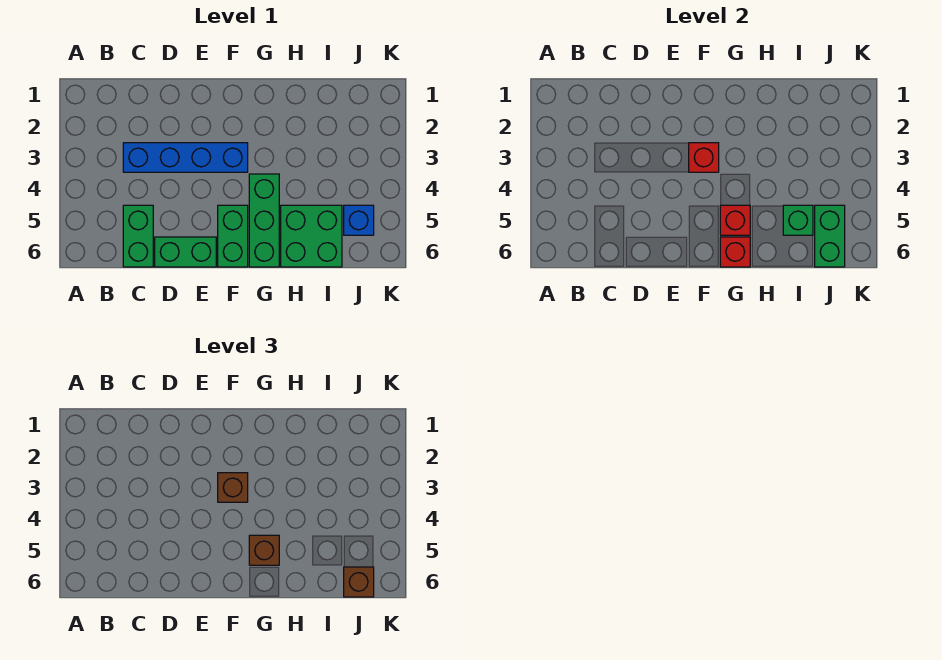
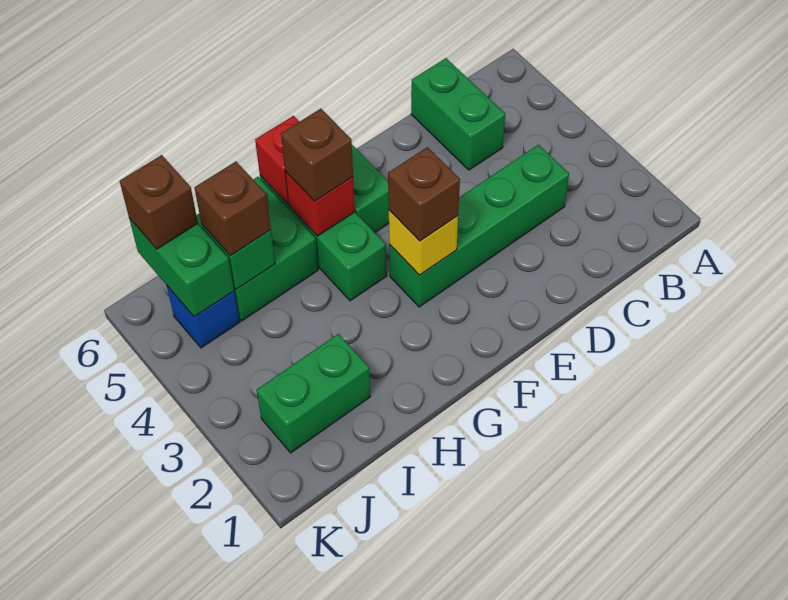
blue brick C3:F3 level 1 -> green brick C3:F3 level 1
green brick D6:E6 level 1 -> green brick I2:J2 level 1
red brick F3 level 2 -> yellow brick F3 level 2
none -> brown brick I5 level 3

